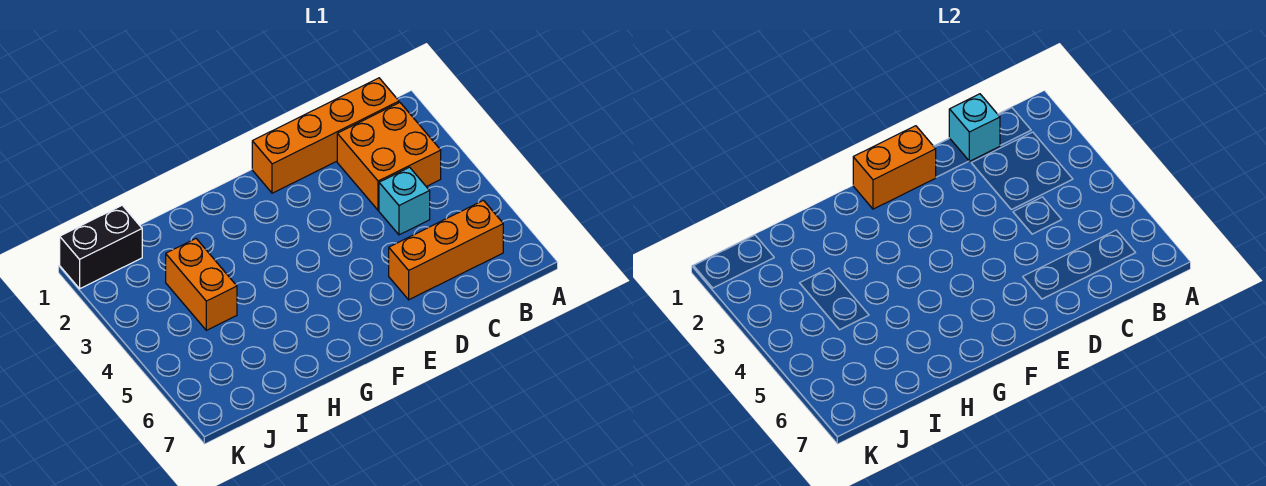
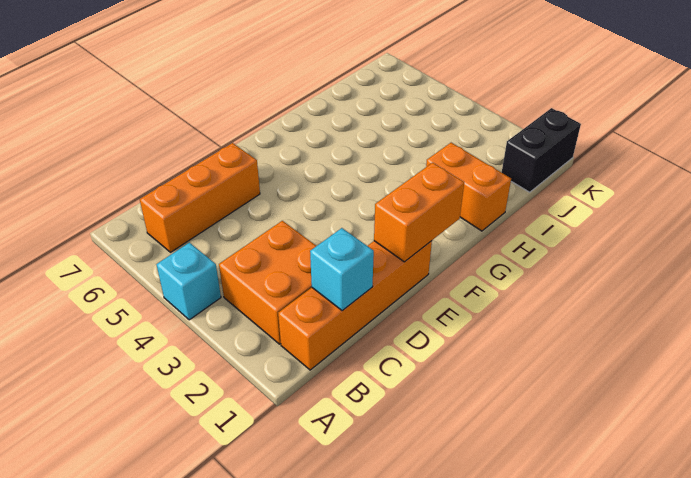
cyan brick C4 level 1 -> cyan brick A4 level 1
orange brick I3:I4 level 1 -> orange brick H1:H2 level 1

